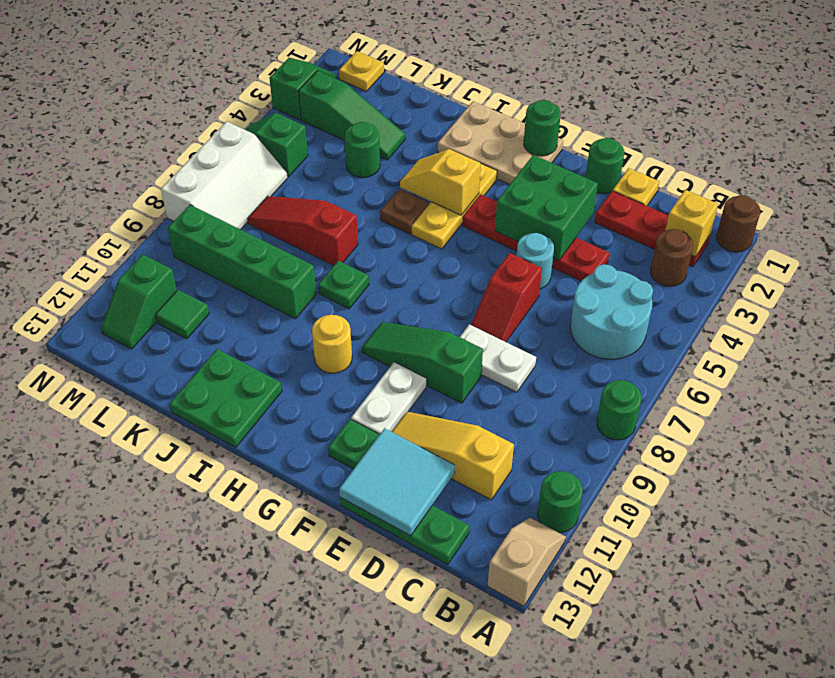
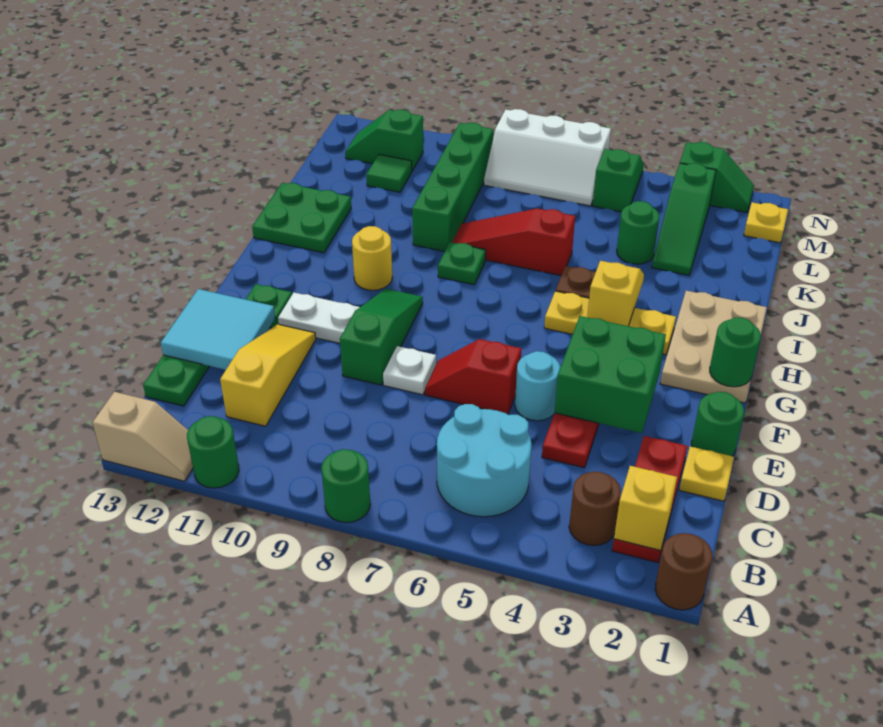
white plate D8:E8 level 1 -> white plate E8 level 1
red slope J7:L7 level 1 top J -> red slope J6:J8 level 1 top 6

